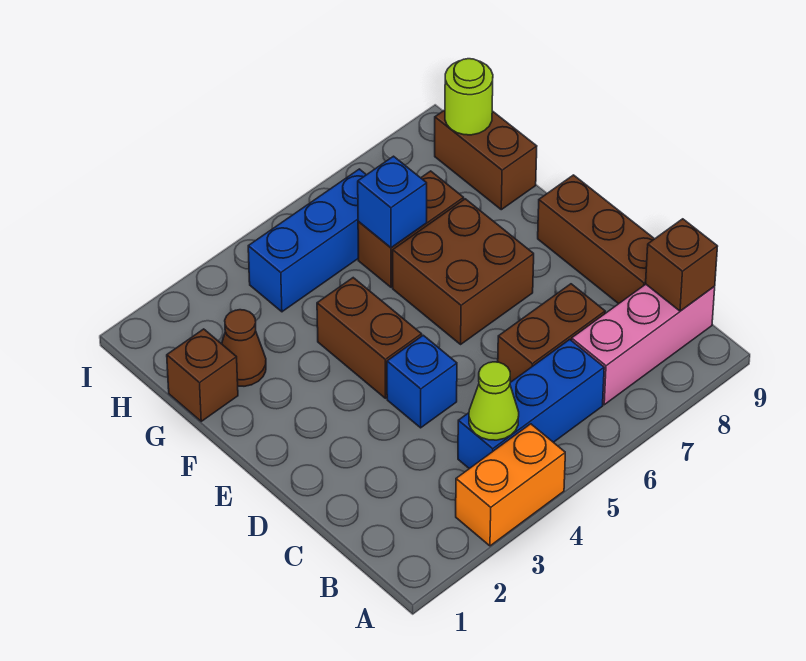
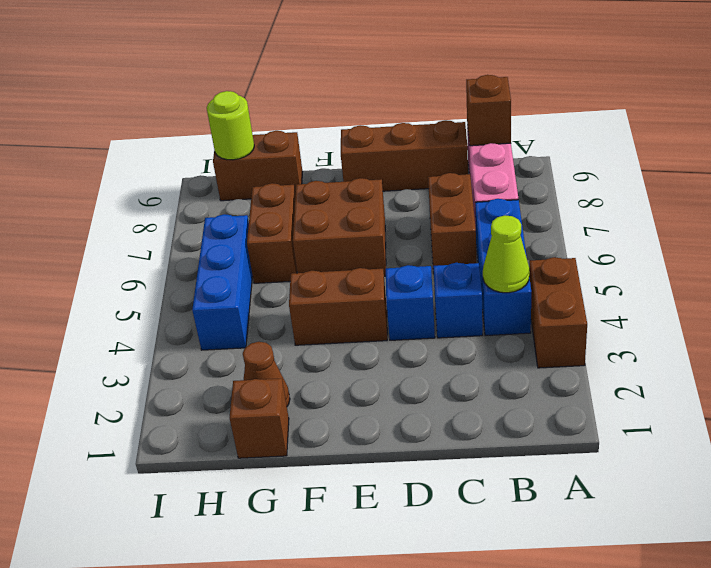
orange brick A3:A4 level 1 -> brown brick A3:A4 level 1
blue brick G6 level 2 -> blue brick C4 level 1

